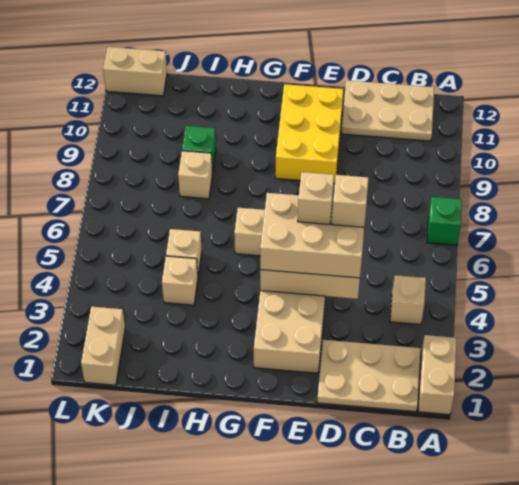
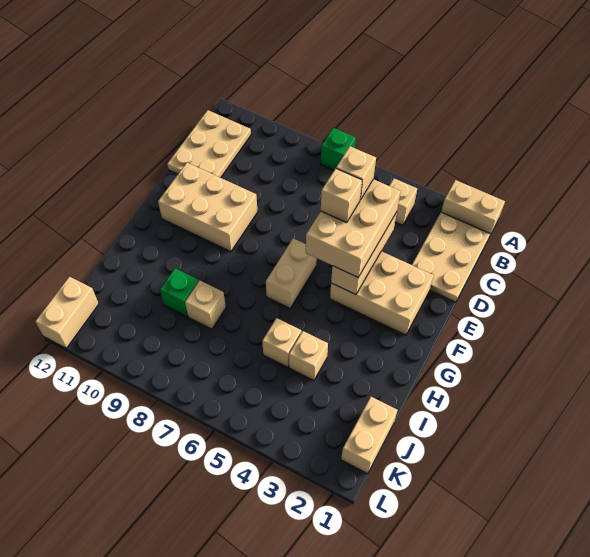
yellow brick E9:F11 level 1 -> tan brick E9:F11 level 1
tan brick K1:K2 level 1 -> tan brick J1:K1 level 1

